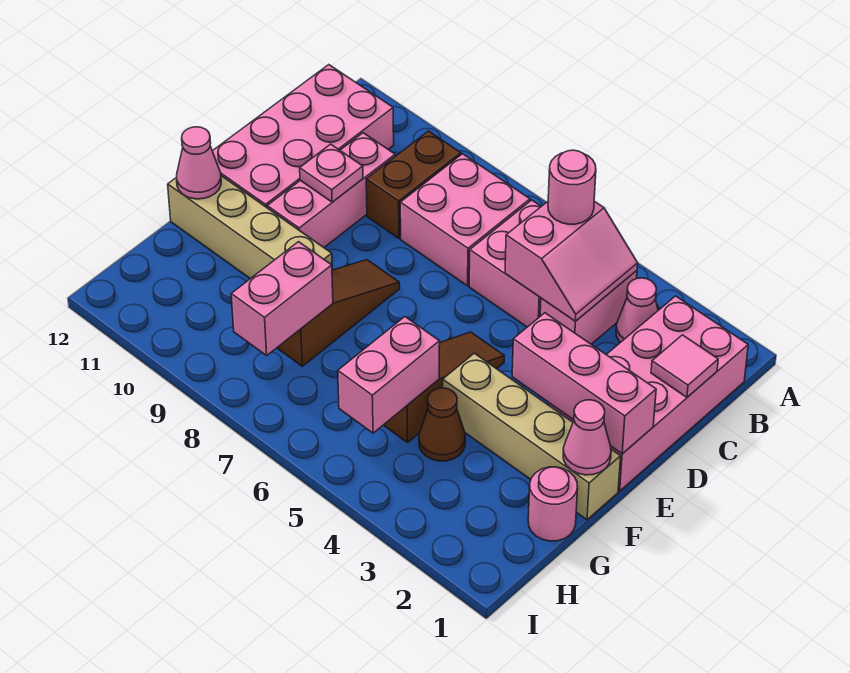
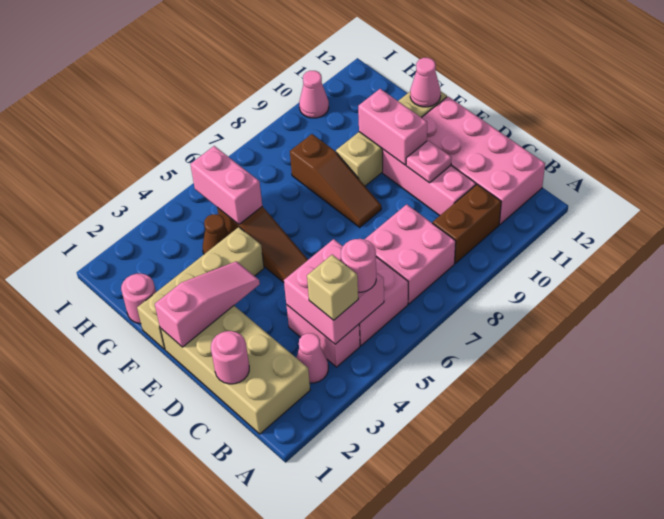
pink brick B1:E2 level 1 -> tan brick B1:E2 level 1
pink slope B4:C5 level 2 top 5 -> pink brick B4:C5 level 2
none -> tan brick B4 level 3
brown brick B9:C9 level 1 -> brown brick B9:B10 level 1
pink tile C1 level 2 -> pink round brick C1 level 2
pink brick E1:E3 level 2 -> pink slope E1:E3 level 2 top 1
pink cone F1 level 2 -> pink cone I10 level 1
pink brick G8:H8 level 2 -> pink brick E10:F10 level 2

